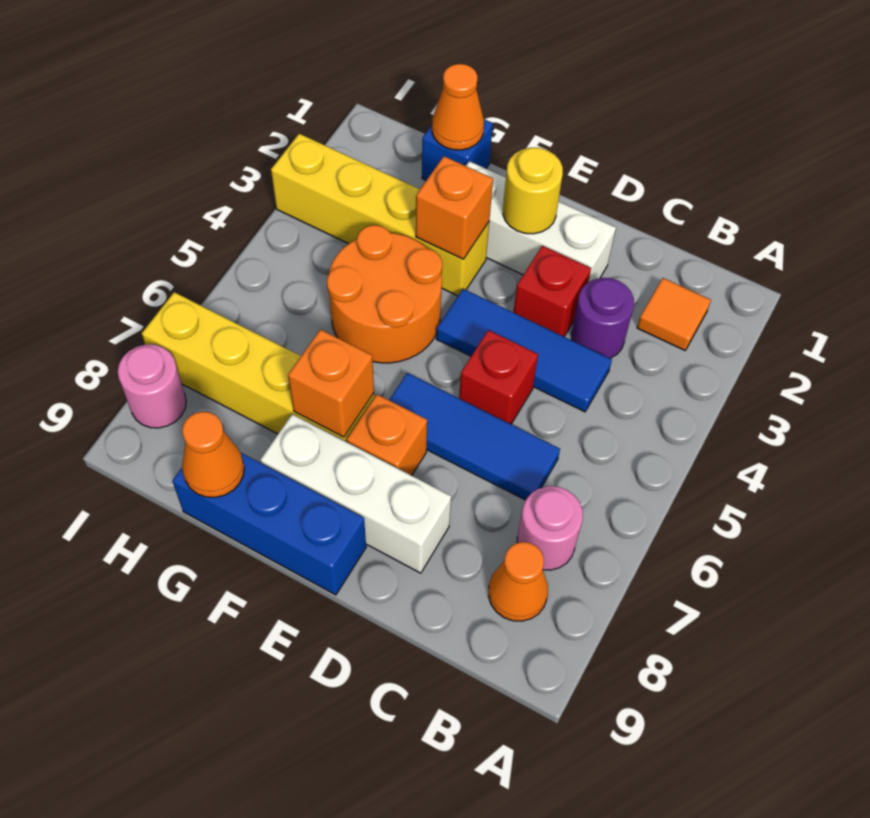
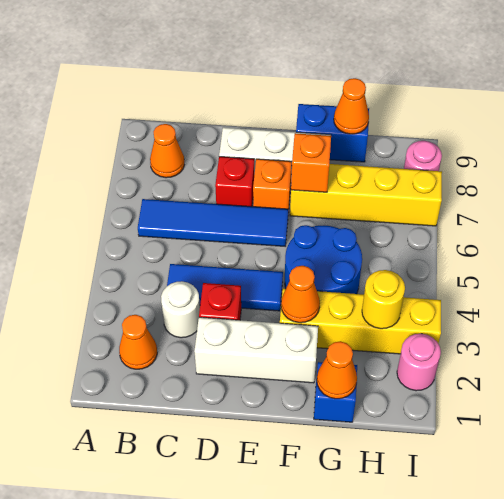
orange tile B2 level 1 -> orange cone B2 level 1
pink round brick B7 level 1 -> pink round brick I2 level 1
purple round brick C3 level 1 -> white round brick C3 level 1
blue tile C6:E6 level 1 -> blue tile B6:E6 level 1
red brick D5 level 1 -> red brick D7 level 1
yellow round brick E2 level 2 -> yellow round brick H3 level 2
blue brick E9:G9 level 1 -> blue brick F9:G9 level 1
orange brick F3 level 2 -> orange cone F3 level 2
orange round brick F4:G5 level 1 -> blue round brick F4:G5 level 1

